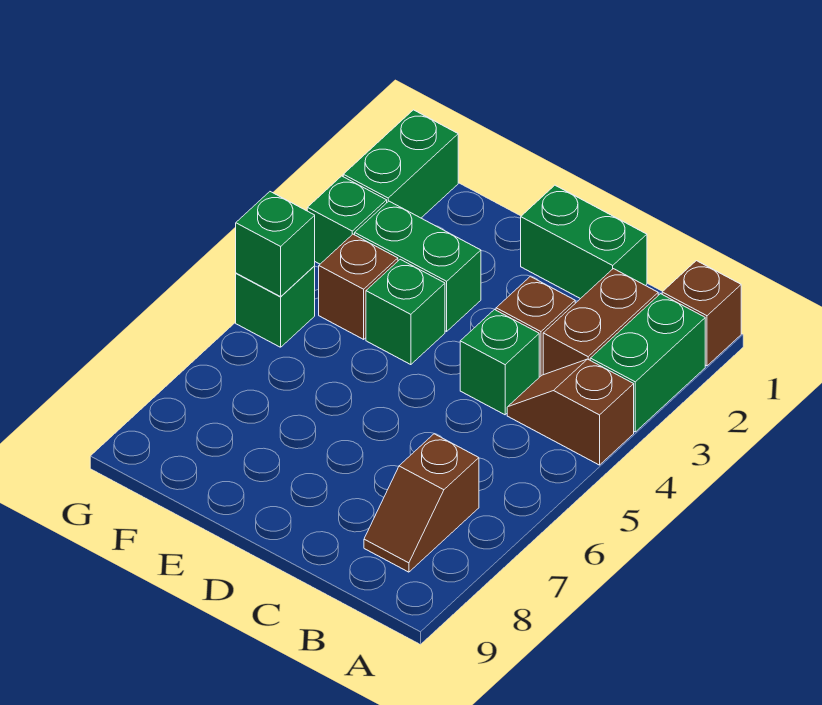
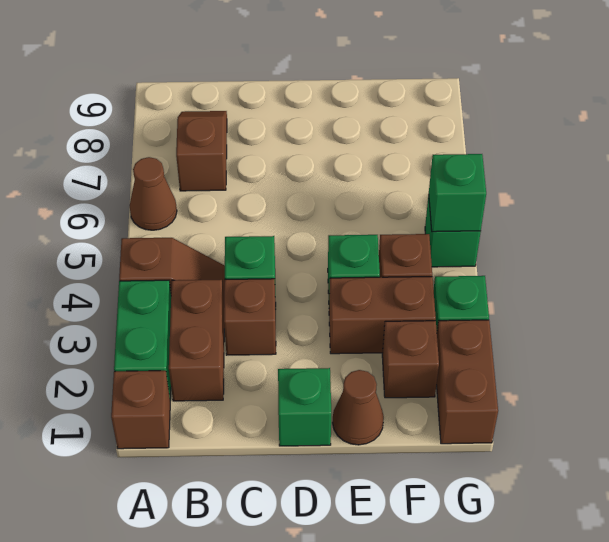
none -> brown cone A6 level 1
green brick C1:D1 level 1 -> green brick D1 level 1
none -> brown cone E1 level 1
green brick E3:F3 level 1 -> brown brick E3:F3 level 1
none -> brown brick F2 level 1
green brick G1:G2 level 1 -> brown brick G1:G2 level 1

